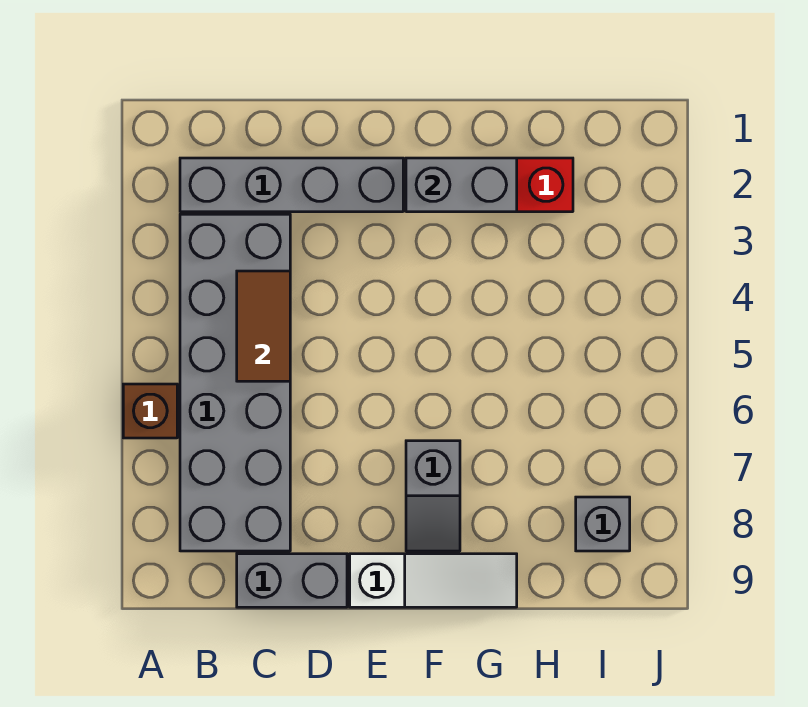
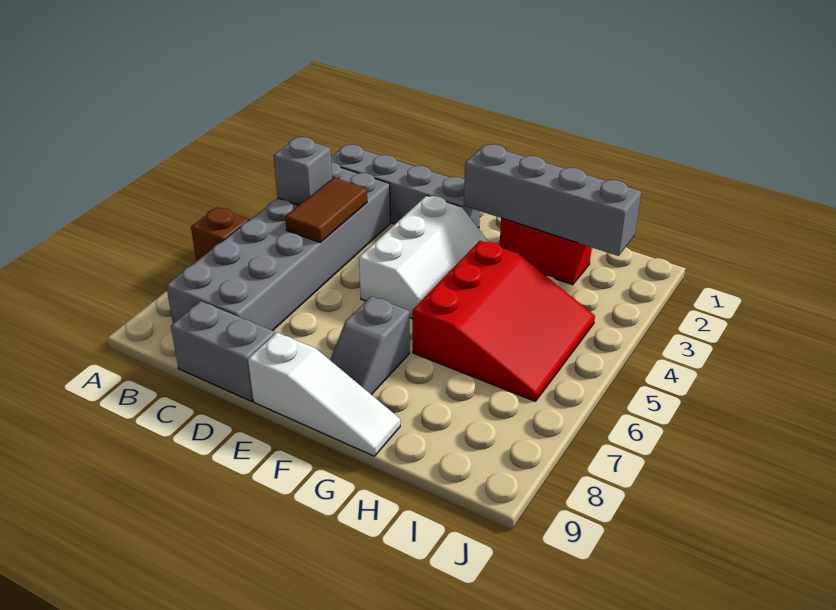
none -> white slope E3:F5 level 1 top E
grey brick F2:G2 level 2 -> grey brick F2:I2 level 2
none -> red slope G4:I6 level 1 top G
grey brick I8 level 1 -> grey brick B4 level 2

